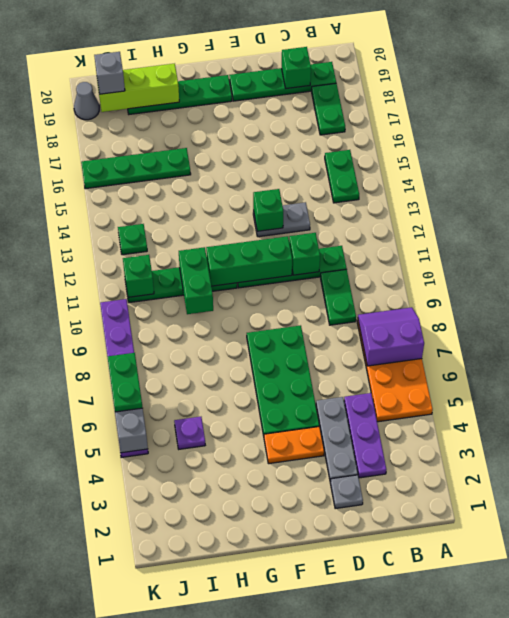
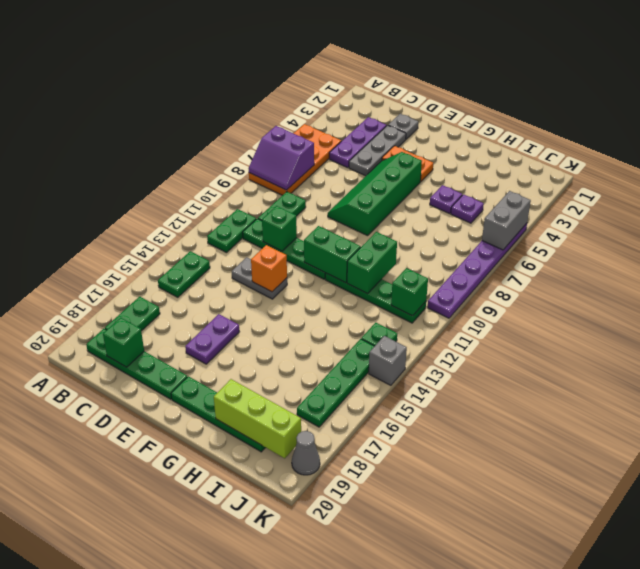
green plate E5:F8 level 1 -> green slope E5:F8 level 1 top F
green brick E11:G11 level 2 -> green brick F11:G11 level 2
green brick E13 level 2 -> orange brick E13 level 2
none -> purple plate E16:E17 level 1
none -> purple plate H5 level 1
green plate H16:K16 level 1 -> green plate J14:J17 level 1
grey brick J19 level 3 -> grey brick K14 level 1
green plate K6:K7 level 3 -> green plate B11:B12 level 1

